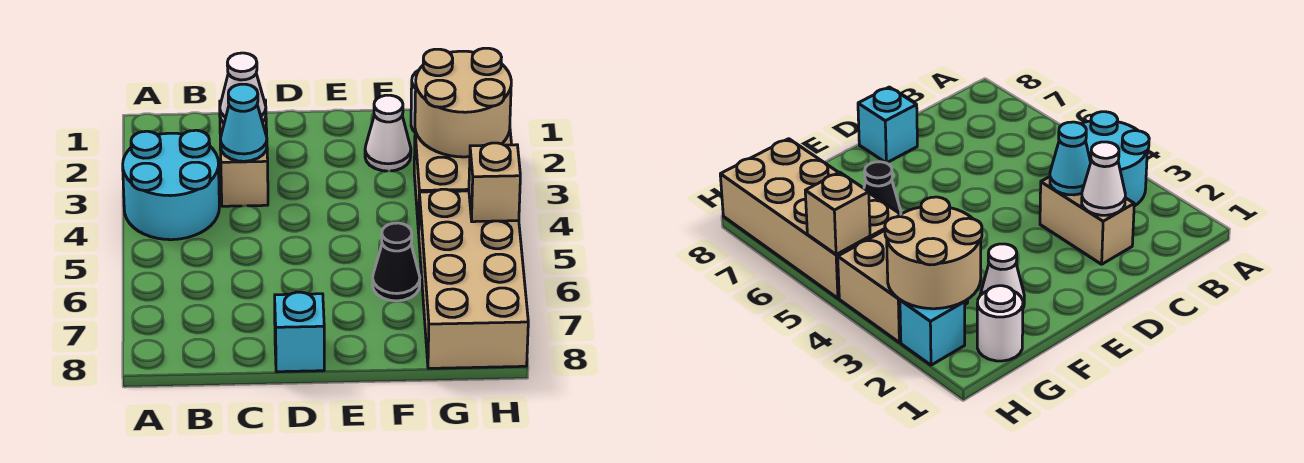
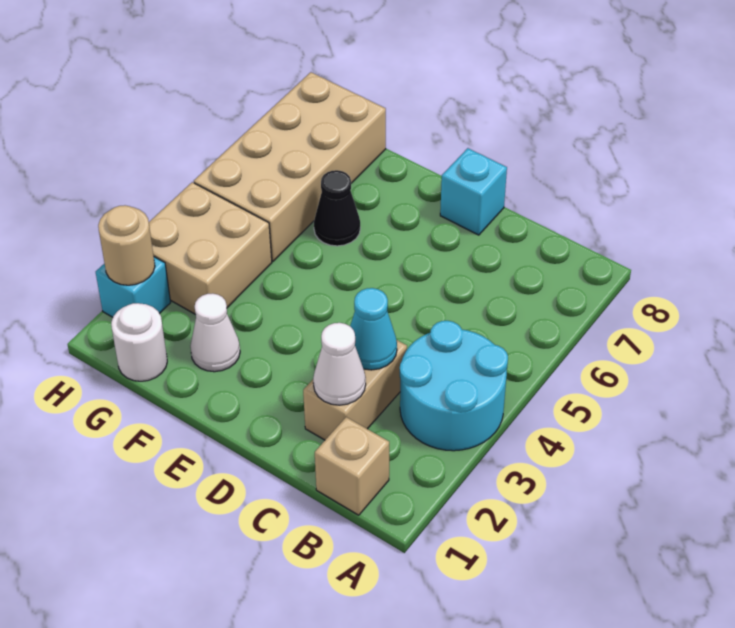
tan round brick G2:H3 level 2 -> tan round brick H2 level 2
tan brick H5 level 2 -> tan brick B1 level 1

